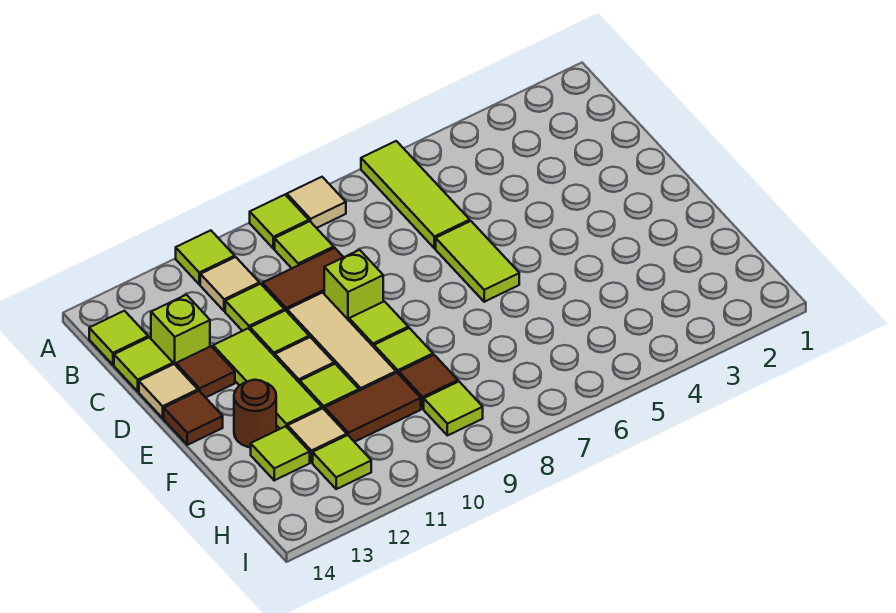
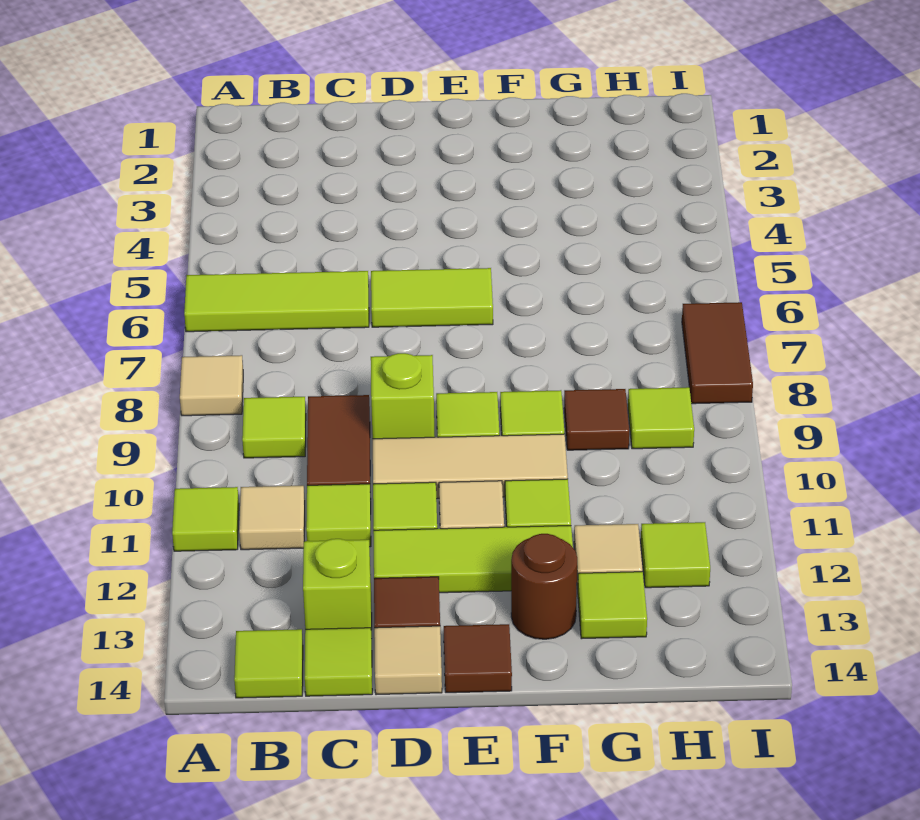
lime tile A9 level 1 -> none
brown tile G10:G11 level 1 -> brown tile I7:I8 level 1

